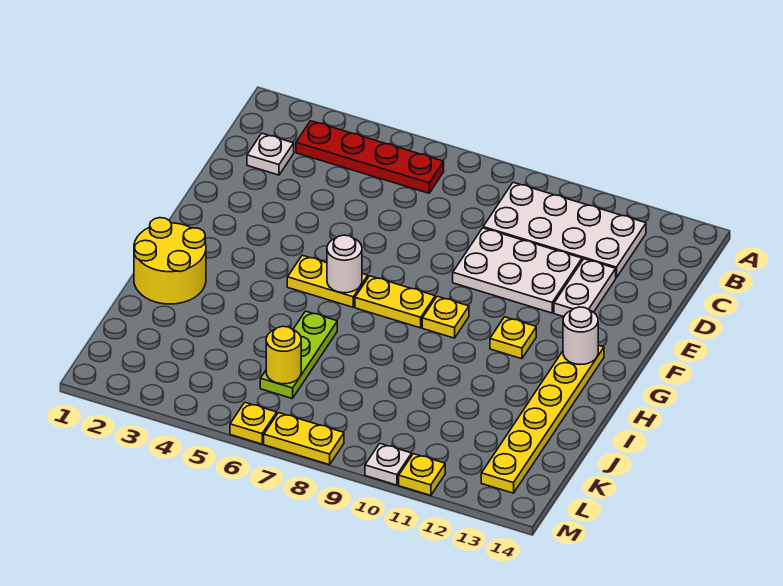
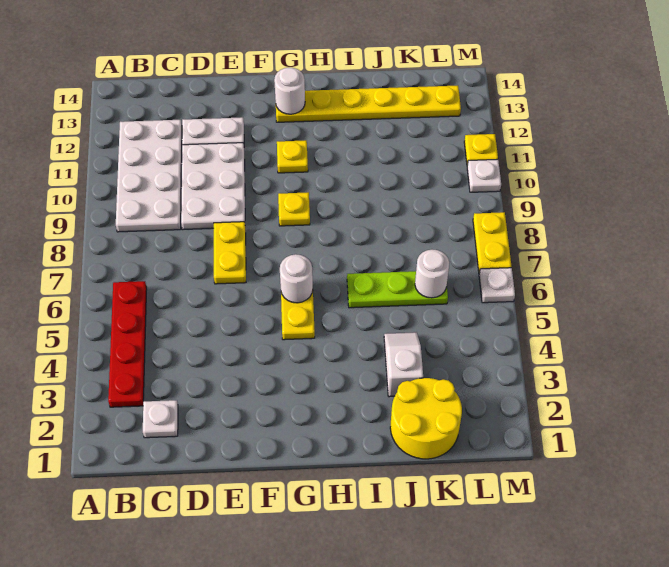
yellow plate G7:G8 level 1 -> yellow plate E7:E8 level 1
yellow round brick H1:I2 level 1 -> yellow round brick J1:K2 level 1
none -> white slope J3:J4 level 1 top 3
yellow round brick K6 level 2 -> white round brick K6 level 2
yellow plate M6 level 1 -> white plate M6 level 1

